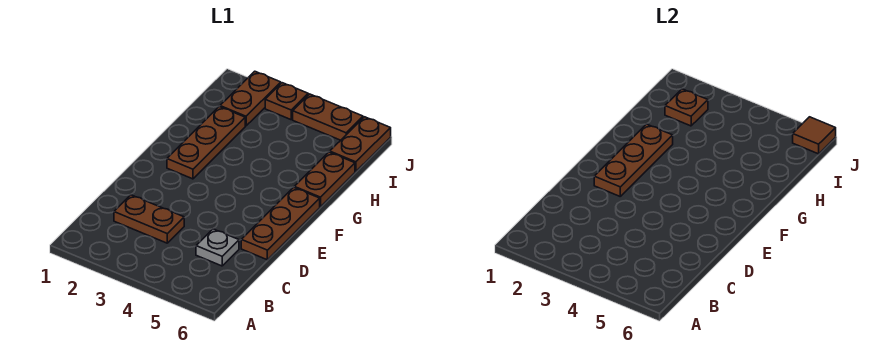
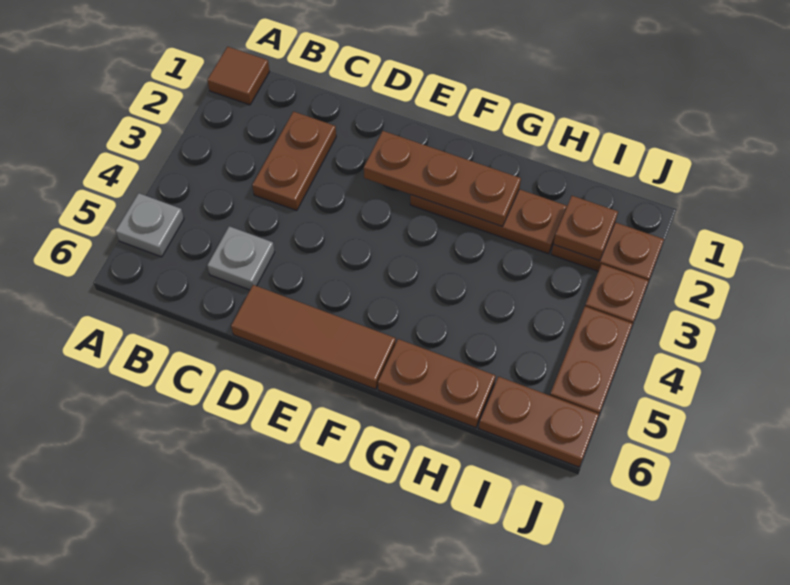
none -> grey plate A5 level 1
brown plate D6:F6 level 1 -> brown tile D6:F6 level 1
brown tile J6 level 2 -> brown tile A1 level 1

